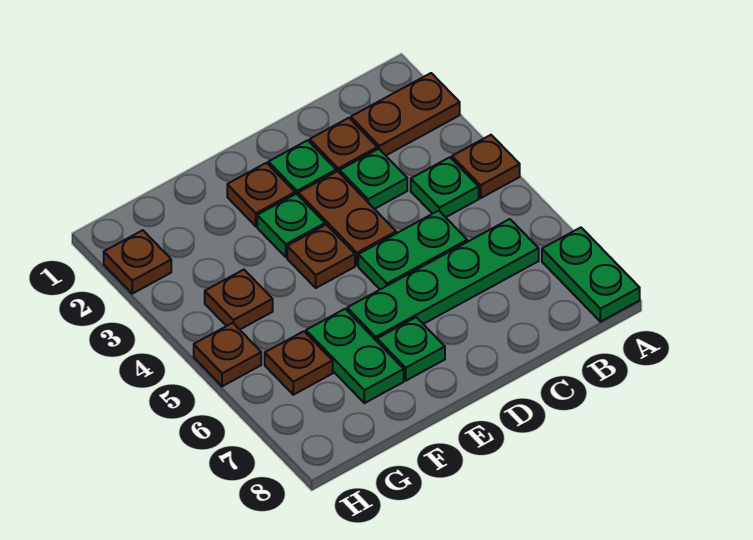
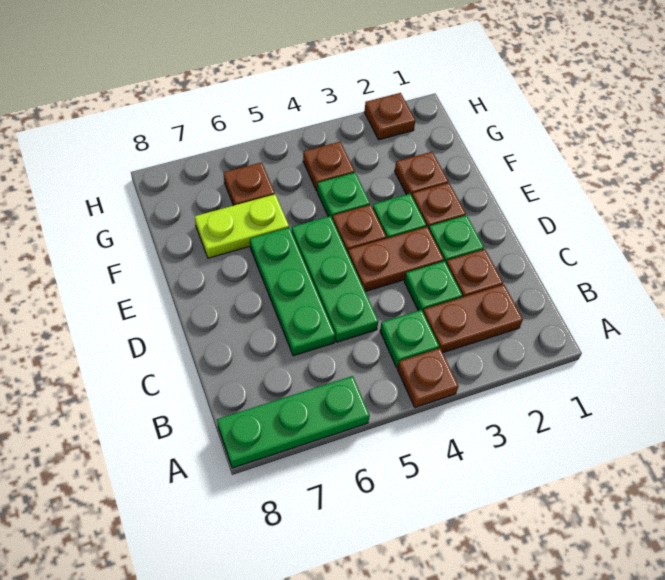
brown plate A2:B2 level 1 -> brown plate B2:B3 level 1
green plate A7:A8 level 1 -> green plate A6:A8 level 1
green plate B6:E6 level 1 -> green plate C6:E6 level 1
green plate C5:D5 level 1 -> green plate C5:E5 level 1
green plate E7 level 1 -> green plate F4 level 1
green plate F6:F7 level 1 -> lime plate F6:F7 level 1
brown plate H5 level 1 -> brown plate F2 level 1

